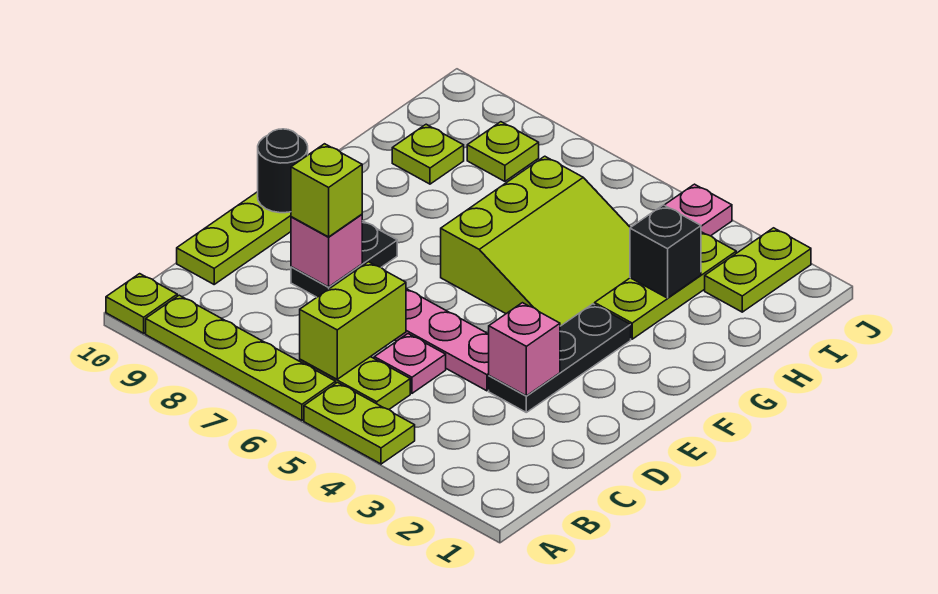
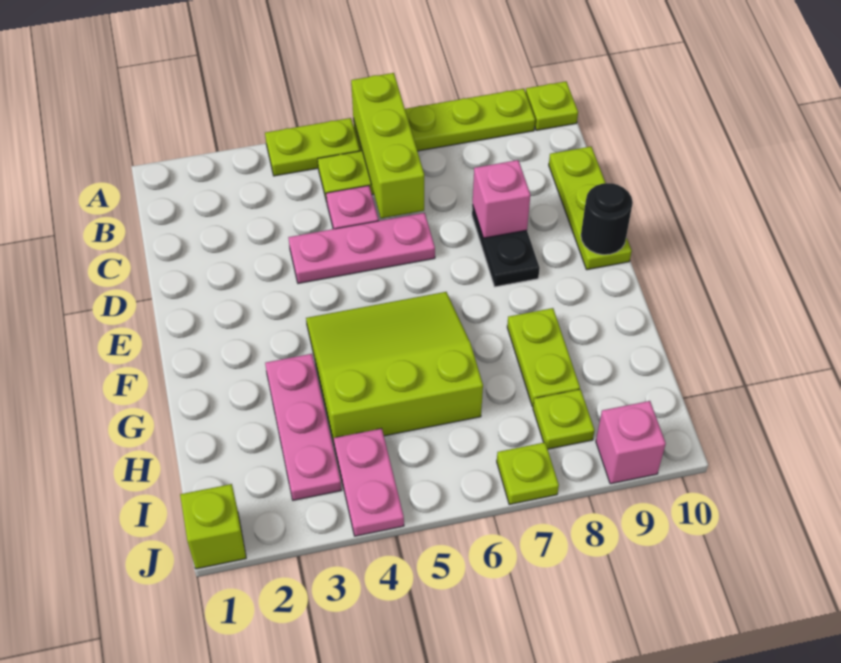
lime brick B6:C6 level 2 -> lime brick A6:C6 level 2
black plate D3:F3 level 1 -> none
pink brick D3 level 2 -> pink brick J9 level 1
lime brick D8 level 3 -> lime brick J1 level 1
lime slope F4:H6 level 1 top 6 -> lime slope F4:H6 level 1 top H
lime plate G3:I3 level 1 -> pink plate G3:I3 level 1
black brick H3 level 2 -> none
lime plate H9 level 1 -> lime plate J7 level 1
lime plate I2:J2 level 1 -> lime plate G8:H8 level 1

